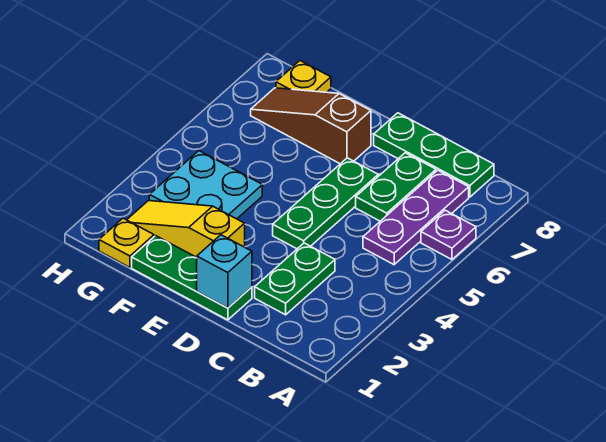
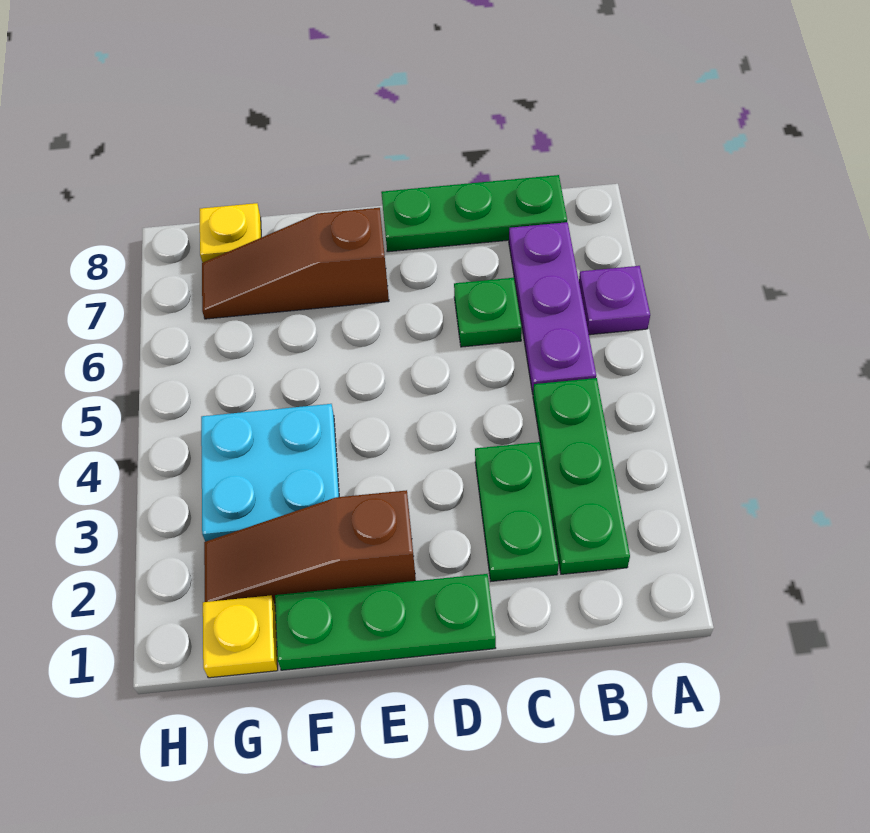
green plate C6:C7 level 1 -> green plate C6 level 1
cyan brick D1 level 2 -> none
green plate D4:D6 level 1 -> green plate B2:B4 level 1
yellow slope E2:G2 level 1 top E -> brown slope E2:G2 level 1 top E

